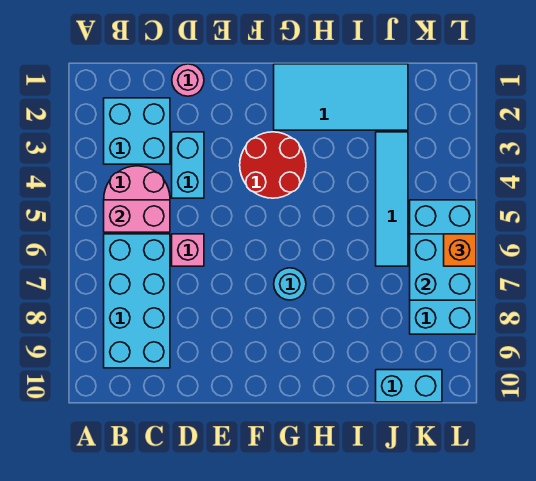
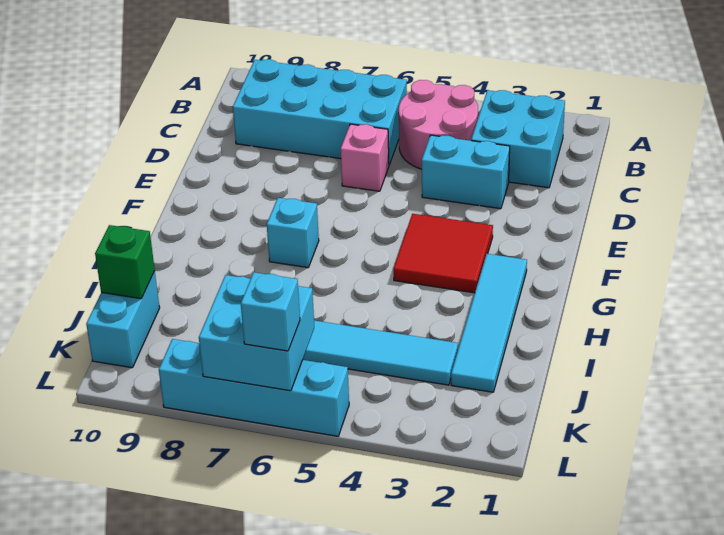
pink brick B5:C5 level 2 -> none
pink round brick D1 level 1 -> none
red round brick F3:G4 level 1 -> red tile F3:G4 level 1
cyan tile G1:J2 level 1 -> cyan tile G2:J2 level 1
cyan round brick G7 level 1 -> cyan brick G7 level 1
none -> green brick J10 level 2
cyan brick K5:L8 level 1 -> cyan brick L5:L8 level 1
orange brick L6 level 3 -> cyan brick L6 level 3

